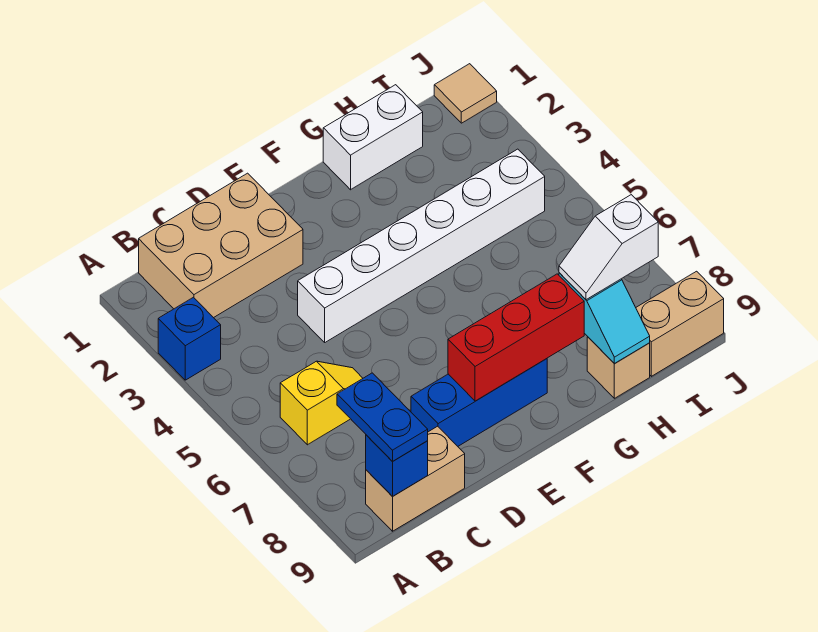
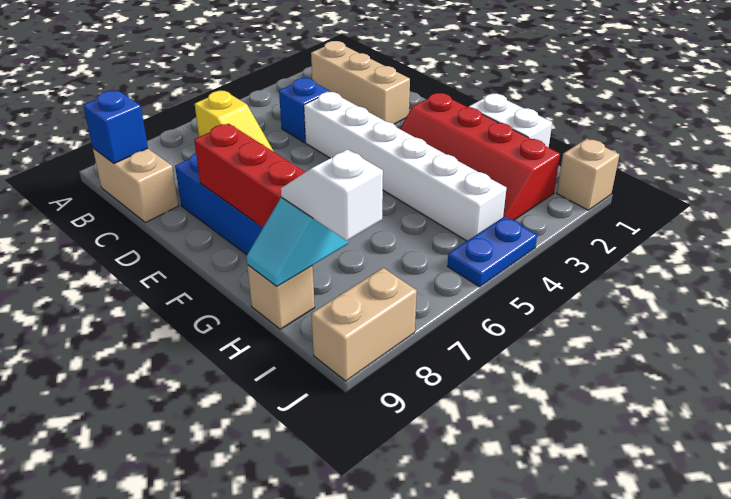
blue brick A3 level 1 -> blue brick C4 level 1
tan brick B1:D2 level 1 -> tan brick B2:D2 level 1
blue plate B8:B9 level 3 -> blue plate J4:J5 level 1
none -> red slope F2:I3 level 1 top 2
tan brick I9:J9 level 1 -> tan brick J8:J9 level 1
tan tile J1 level 1 -> tan brick J1 level 1

